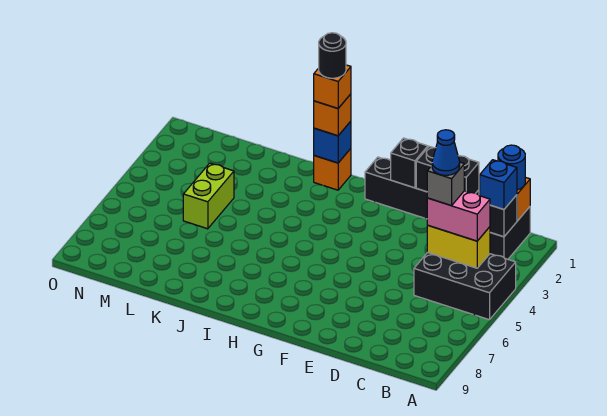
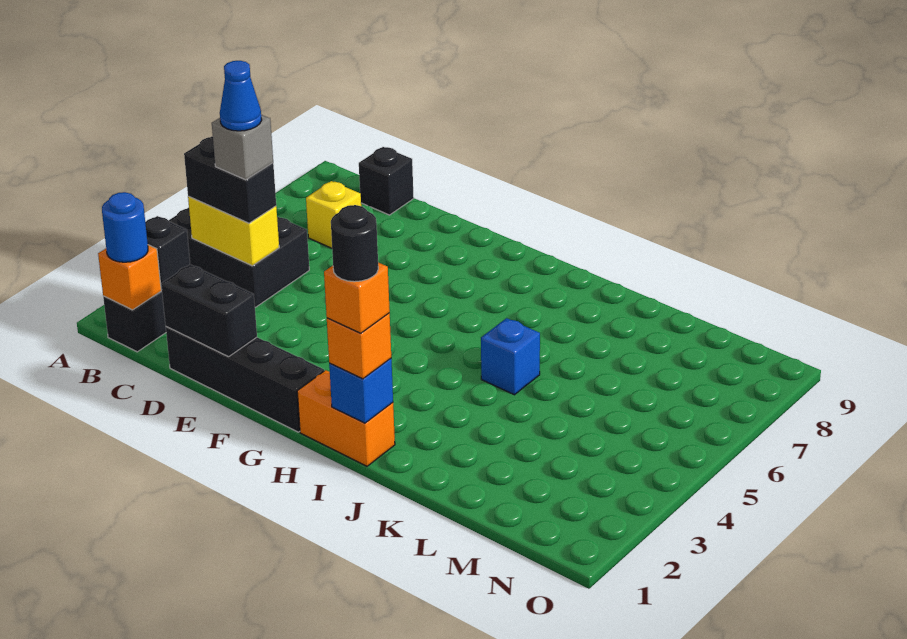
blue brick B2 level 3 -> blue brick J5 level 1
pink brick B4:C4 level 3 -> black brick B4:C4 level 3
none -> yellow brick C7 level 1
black brick F1 level 2 -> black brick C9 level 1
orange brick I1 level 1 -> orange brick H1:I1 level 1
lime brick L4:L5 level 1 -> none

